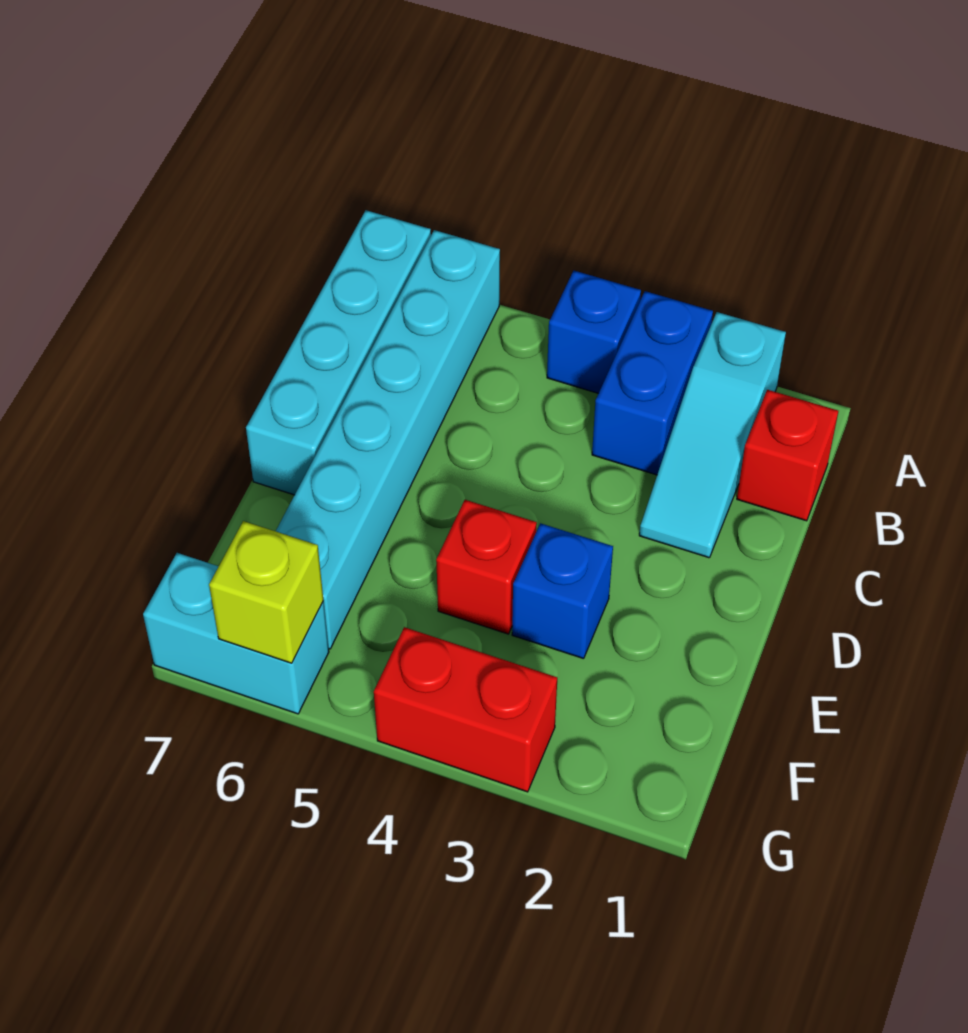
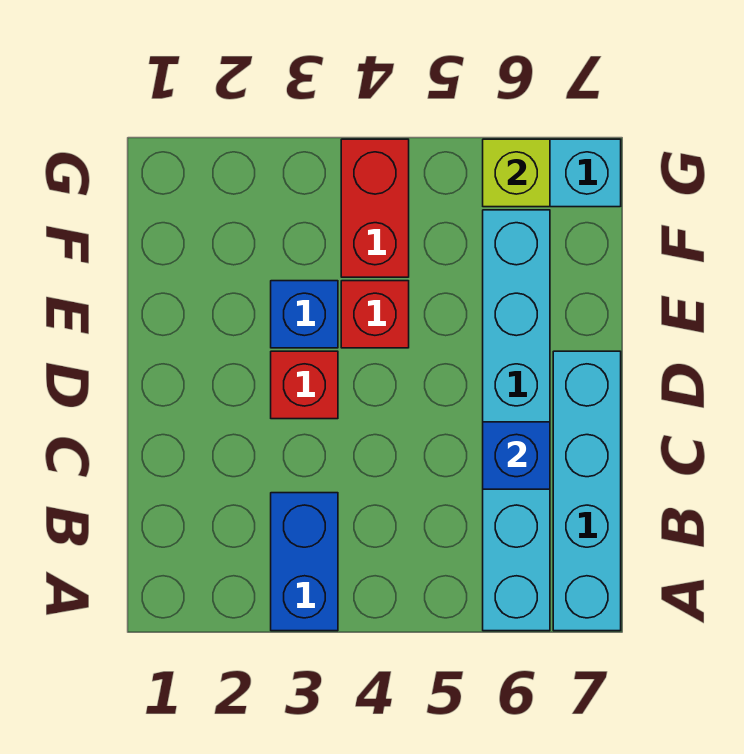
cyan slope A2:C2 level 1 top A -> none
blue brick A4 level 1 -> blue brick C6 level 2
red brick B1 level 1 -> red brick D3 level 1
red brick G3:G4 level 1 -> red brick F4:G4 level 1

